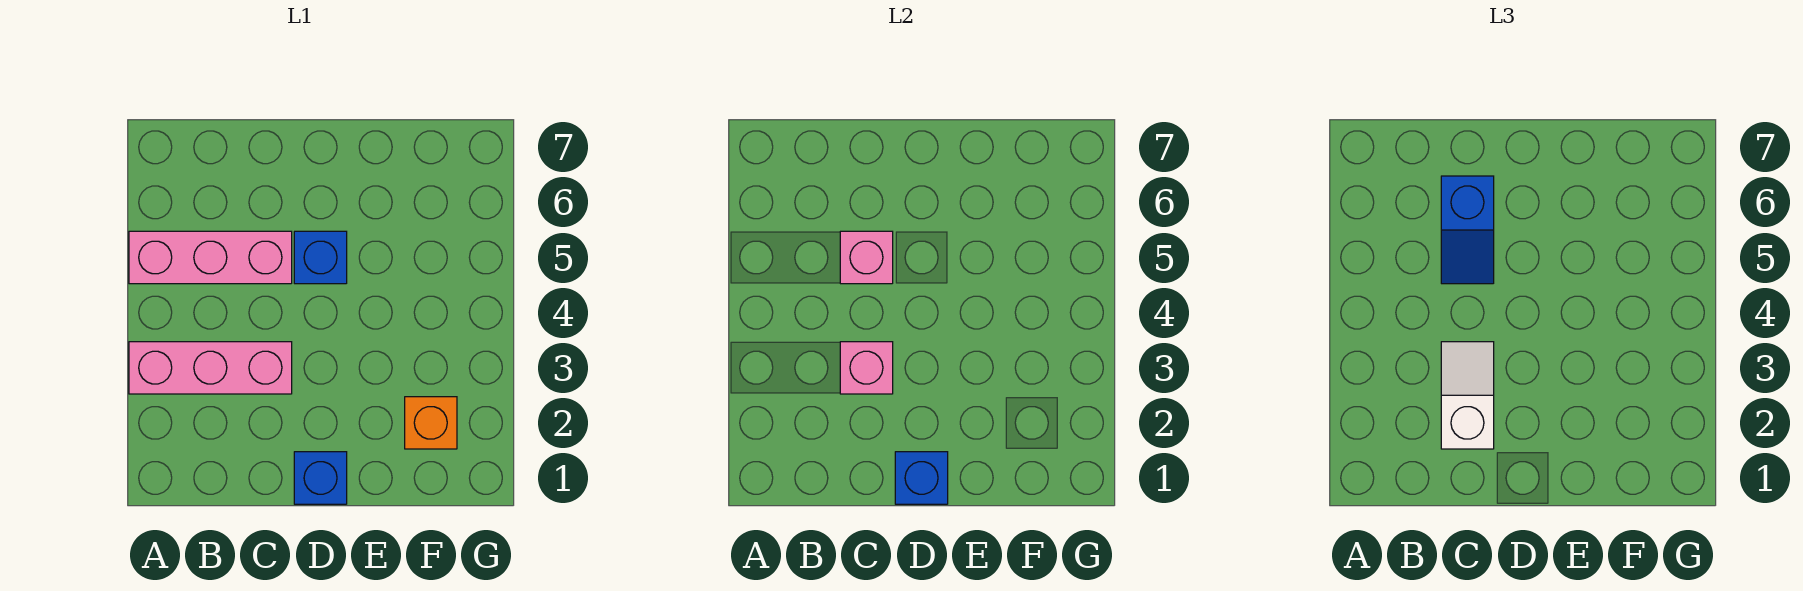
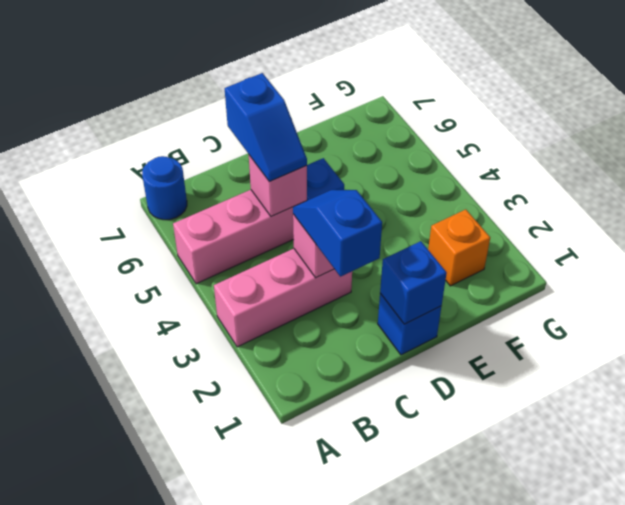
none -> blue round brick A7 level 1
white slope C2:C3 level 3 top 2 -> blue slope C2:C3 level 3 top 2

